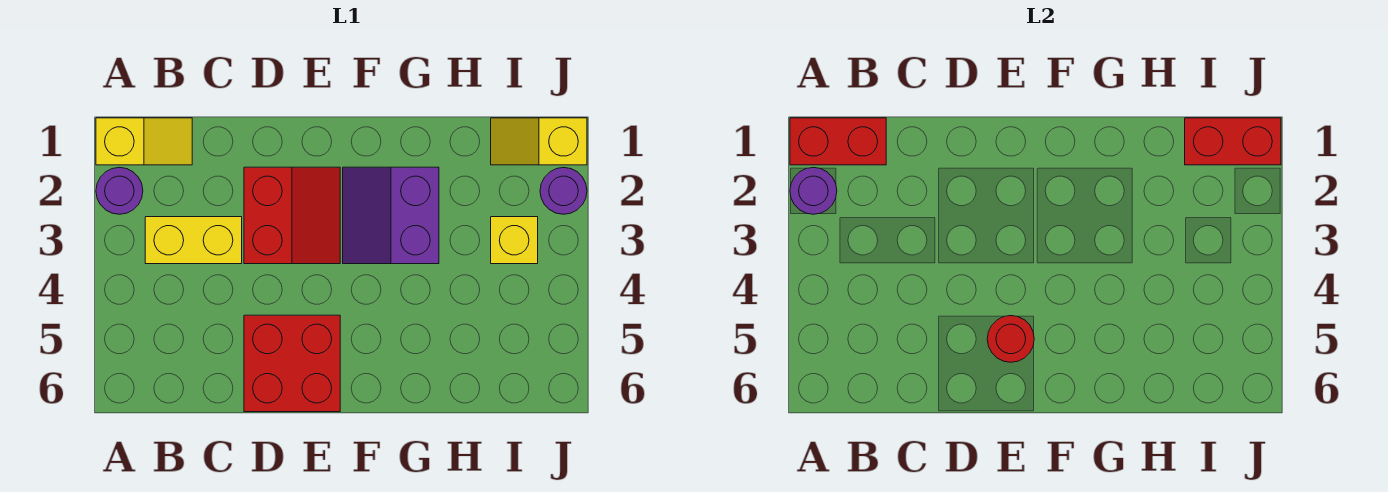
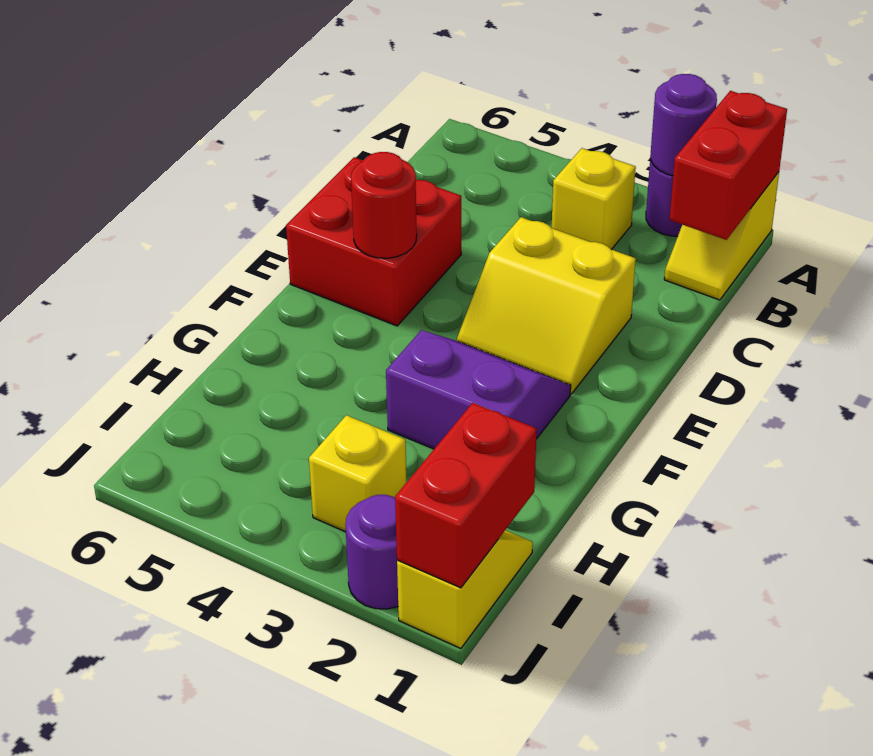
yellow brick B3:C3 level 1 -> yellow brick B3 level 1
red slope D2:E3 level 1 top D -> yellow slope D2:E3 level 1 top D

